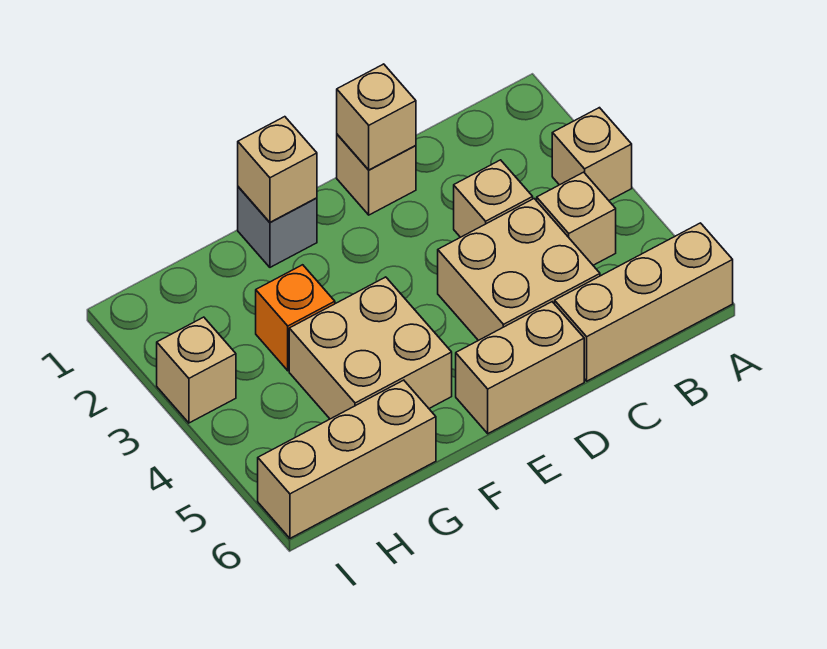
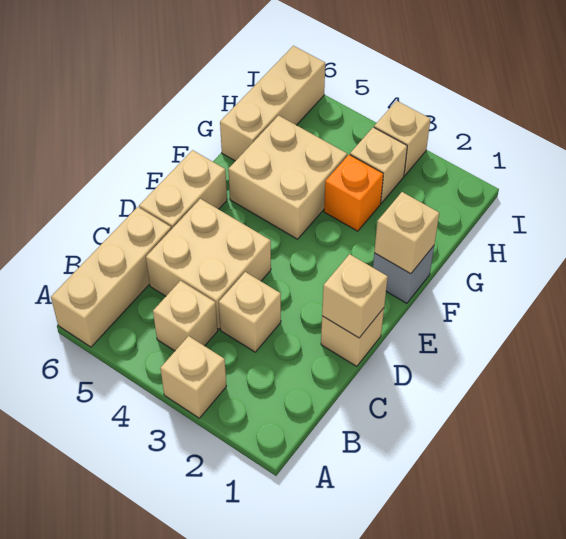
none -> tan brick H3 level 1

